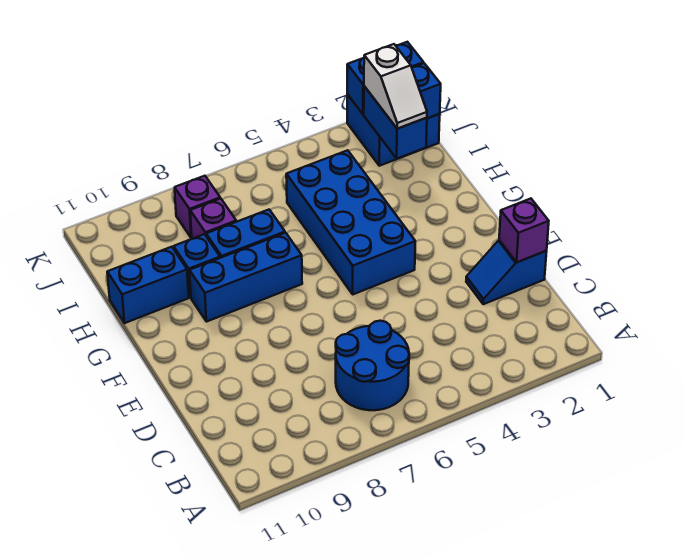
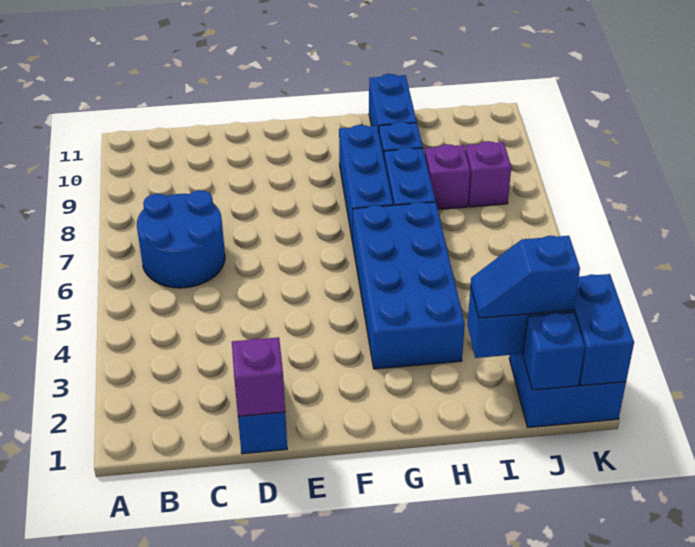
blue brick F4:I5 level 1 -> blue brick G3:H6 level 1
white slope I2:J2 level 3 top J -> blue slope I2:J2 level 3 top J

